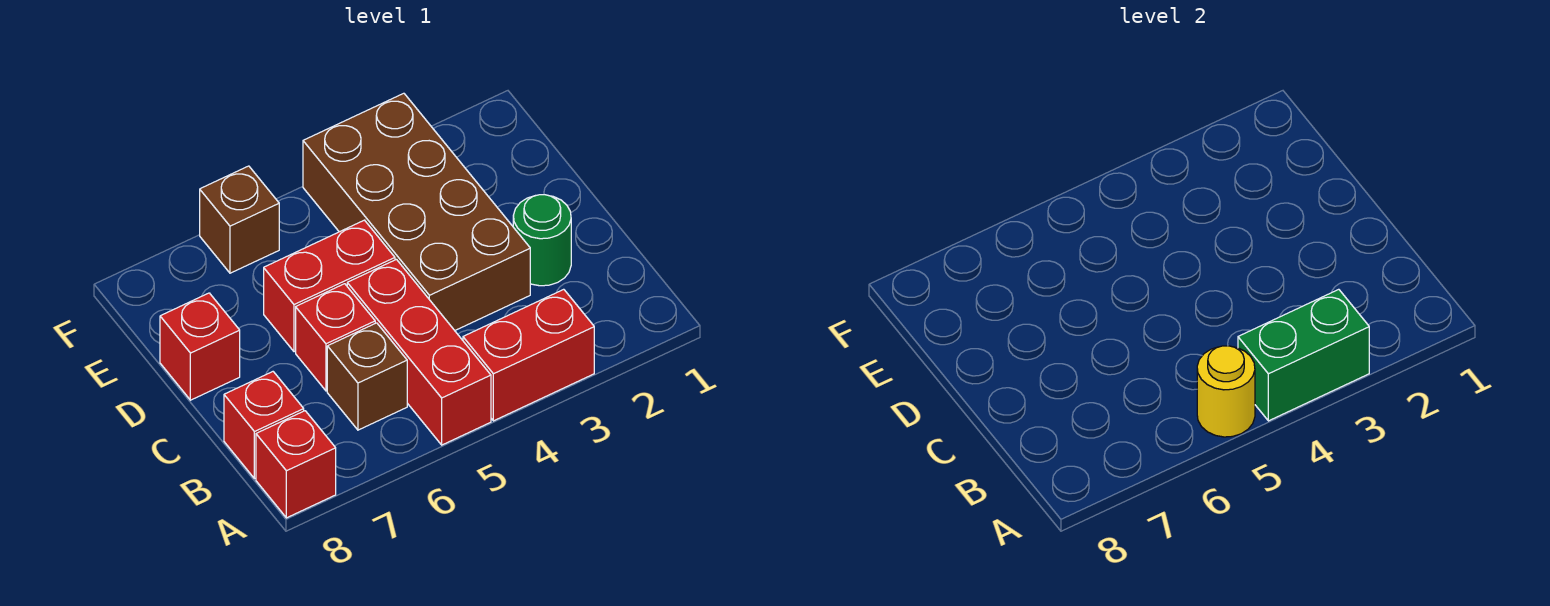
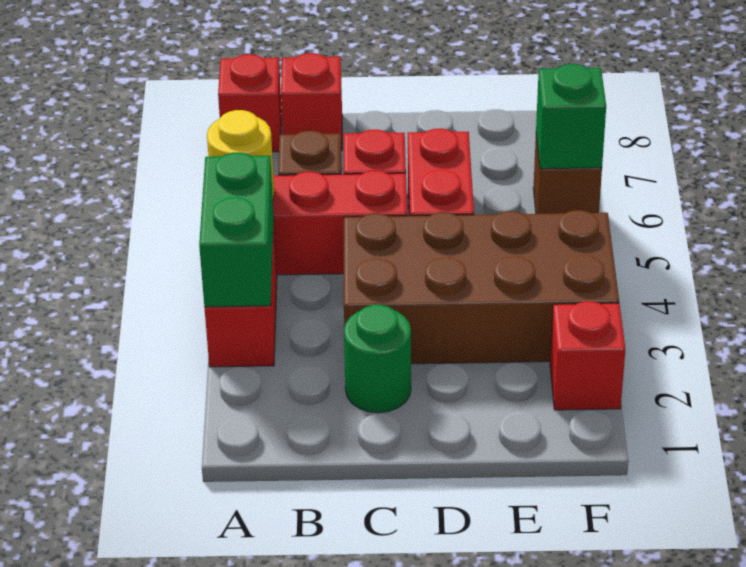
red brick D8 level 1 -> red brick F2 level 1
none -> green brick F6 level 2

